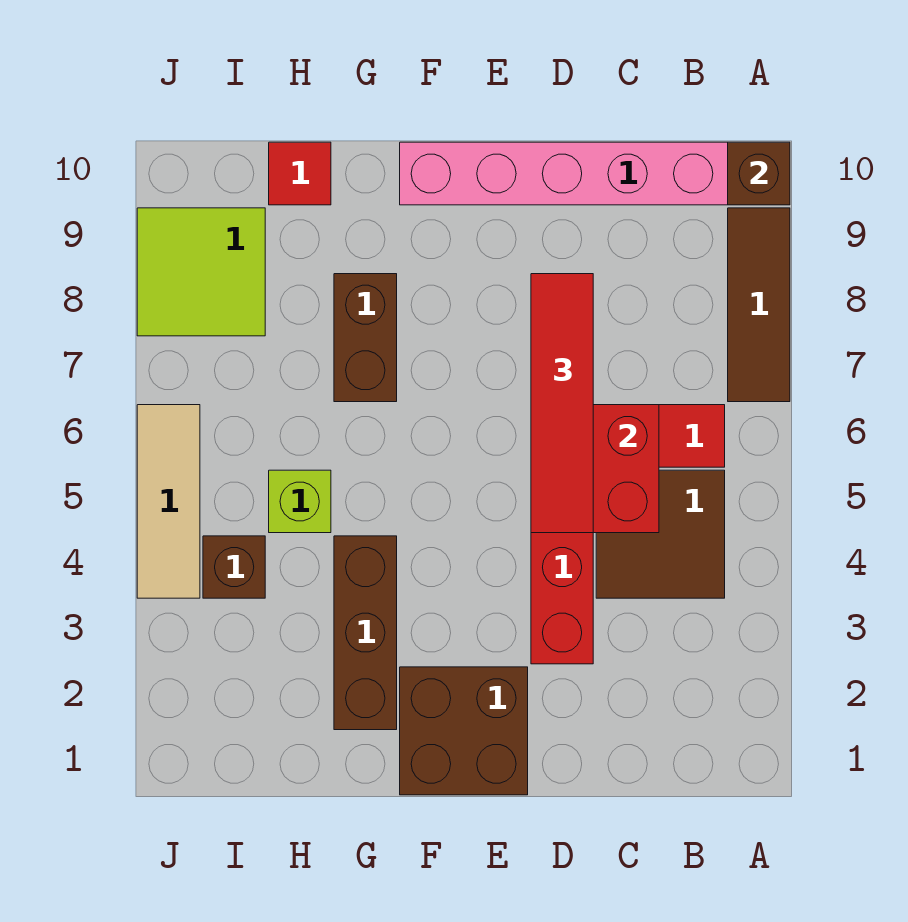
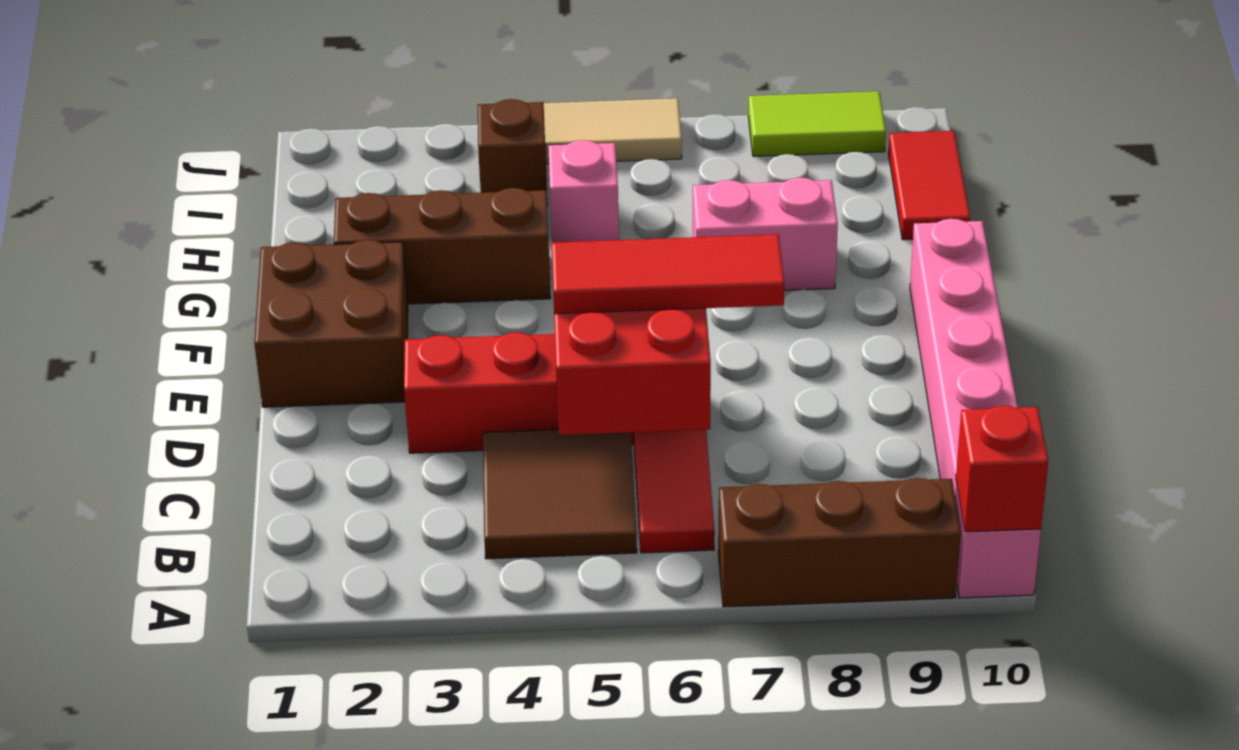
brown tile A7:A9 level 1 -> brown brick A7:A9 level 1
brown brick A10 level 2 -> red brick A10 level 2
red tile D5:D8 level 3 -> red tile D5:D7 level 3
brown brick G7:G8 level 1 -> pink brick G7:G8 level 1
lime brick H5 level 1 -> pink brick H5 level 1
red tile H10 level 1 -> red tile H10:I10 level 1
lime tile I8:J9 level 1 -> lime tile J8:J9 level 1

